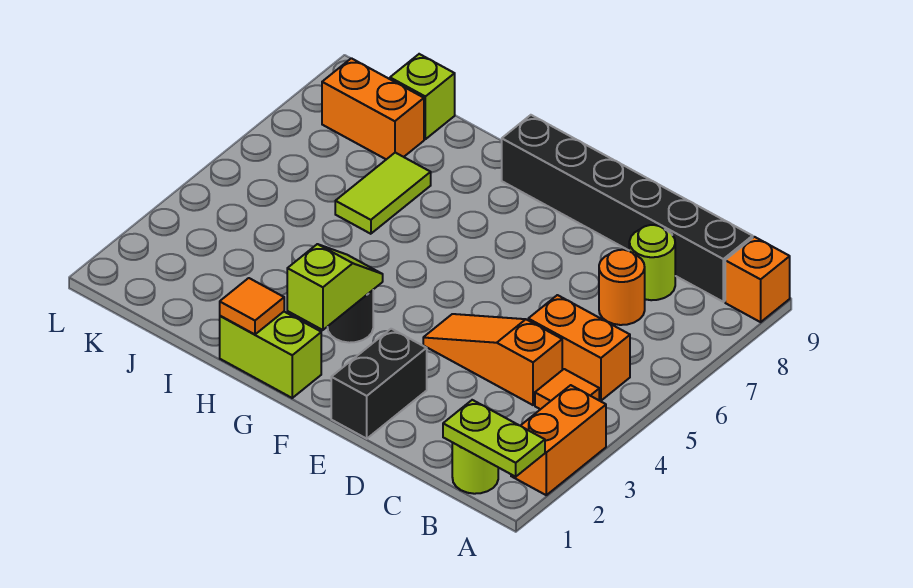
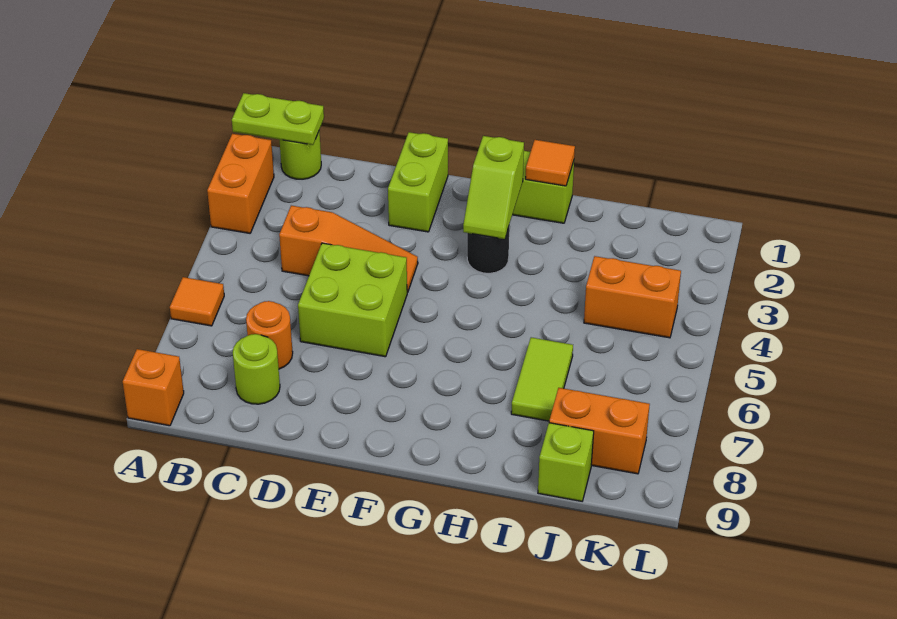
orange tile B4 level 1 -> orange tile A6 level 1
orange brick B5:C5 level 1 -> orange brick J4:K4 level 1
black brick B9:G9 level 1 -> none
none -> lime brick D5:E6 level 1
black brick E1:E2 level 1 -> lime brick E1:E2 level 1

